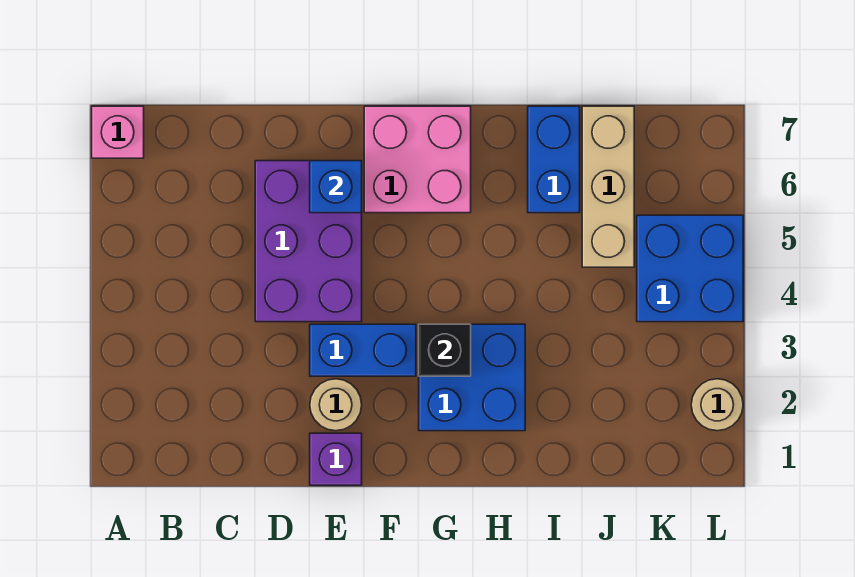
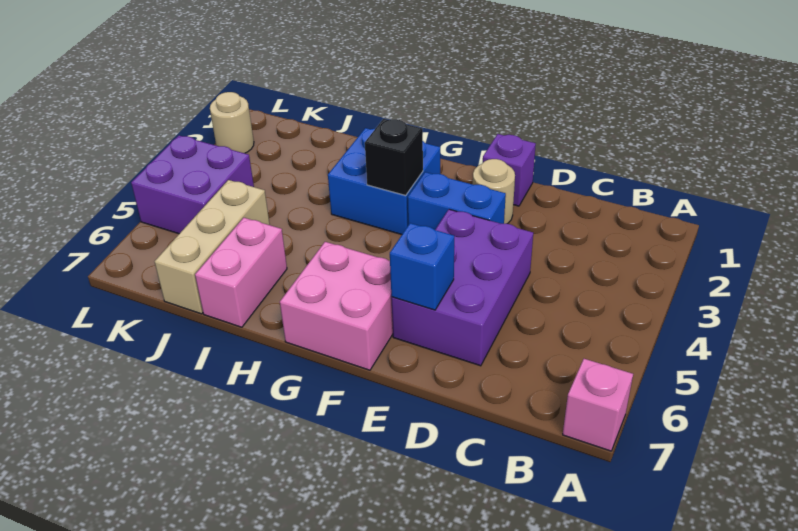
blue brick I6:I7 level 1 -> pink brick I6:I7 level 1
blue brick K4:L5 level 1 -> purple brick K4:L5 level 1

